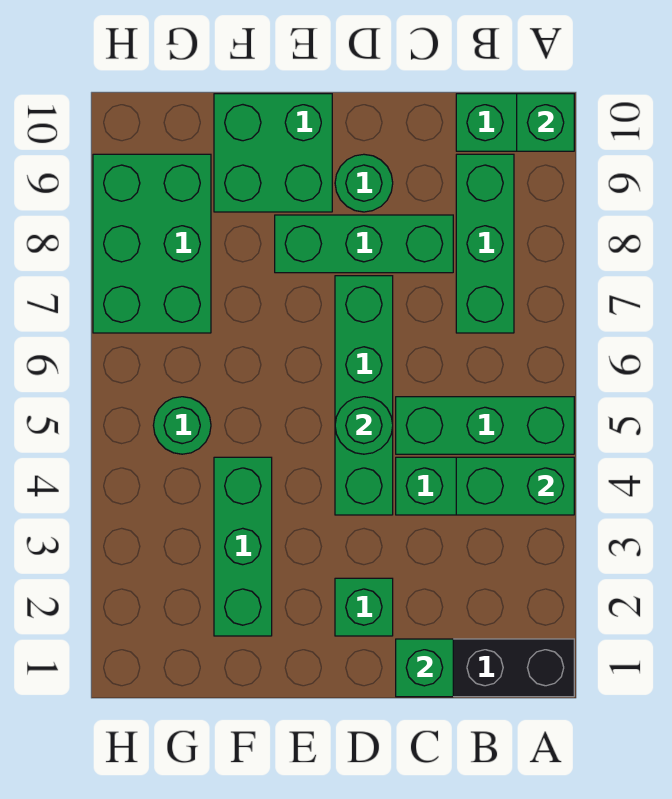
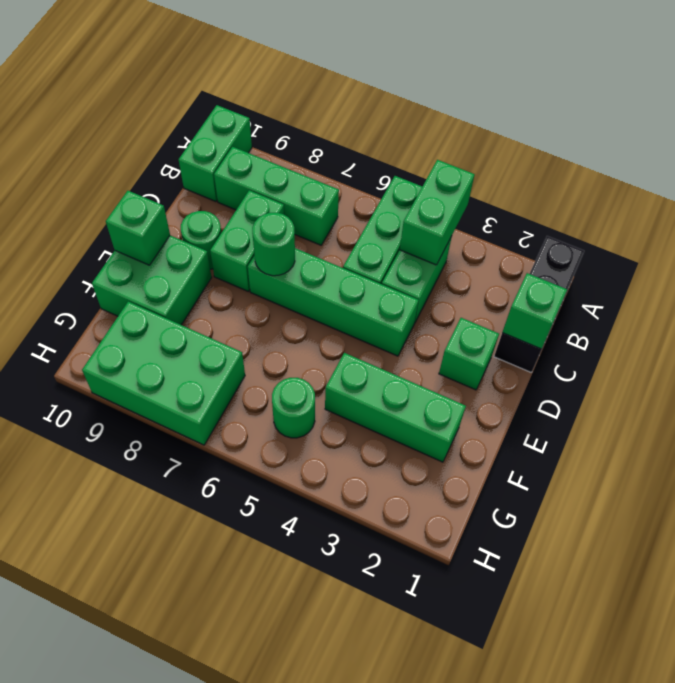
green brick A10 level 2 -> green brick E10 level 2
green brick C8:E8 level 1 -> green brick C8:D8 level 1
green round brick D5 level 2 -> green round brick D7 level 2

